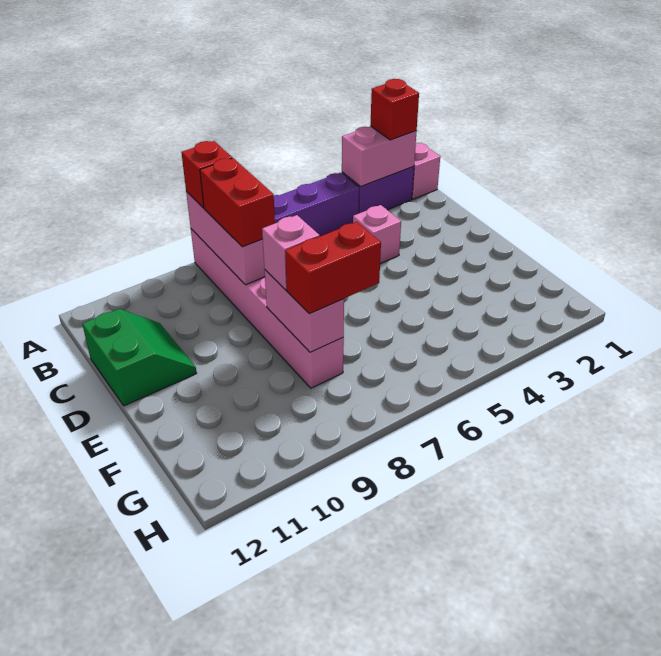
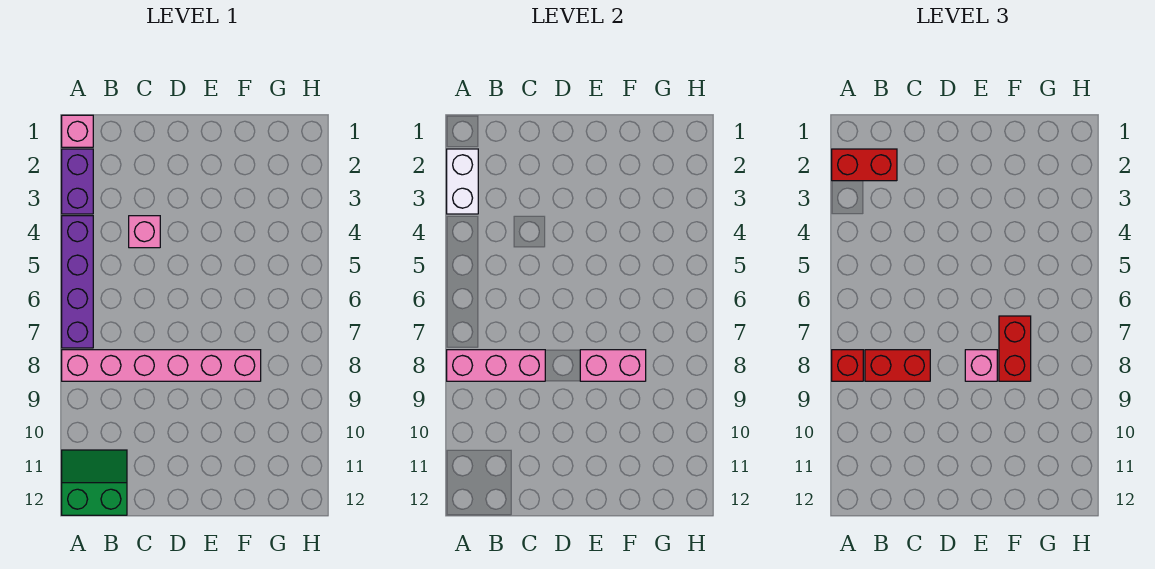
pink brick A2:A3 level 2 -> white brick A2:A3 level 2
red brick A2 level 3 -> red brick A2:B2 level 3
green slope C11:D12 level 1 top 12 -> green slope A11:B12 level 1 top 12

